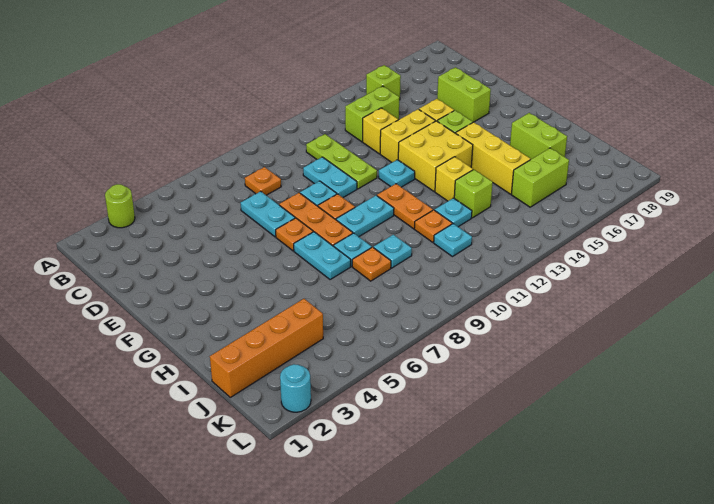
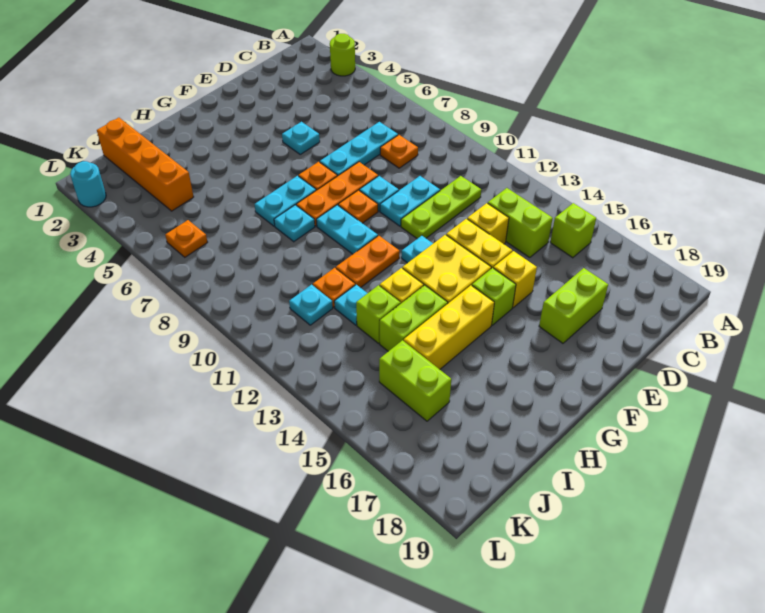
cyan plate D7:E7 level 1 -> cyan plate C7:E7 level 1
lime brick H17:I17 level 1 -> lime brick H14:I14 level 1
orange plate I8 level 1 -> orange plate K6 level 1
cyan plate I9 level 1 -> cyan plate E5 level 1

